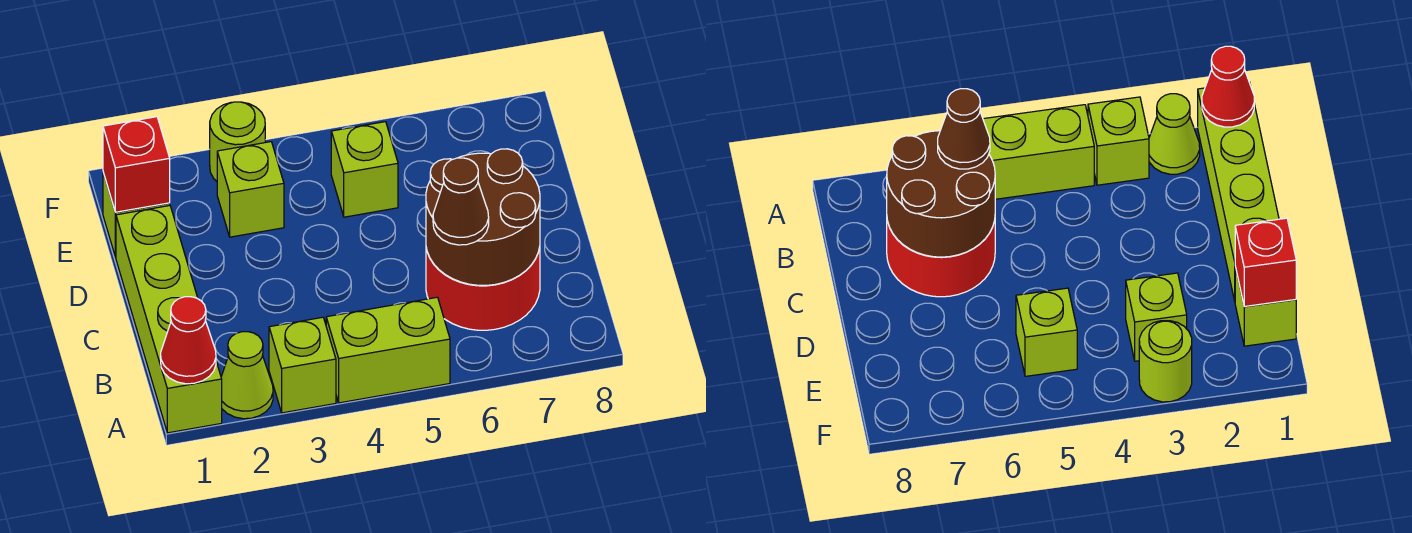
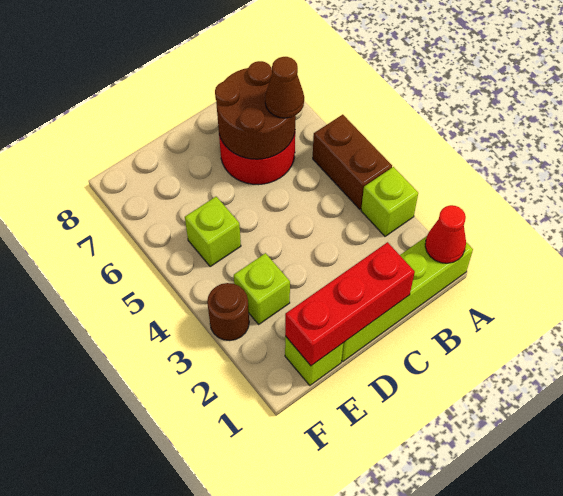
lime cone A2 level 1 -> none
lime brick A4:A5 level 1 -> brown brick A4:A5 level 1
red brick E1 level 2 -> red brick C1:E1 level 2
lime round brick F3 level 1 -> brown round brick F3 level 1

